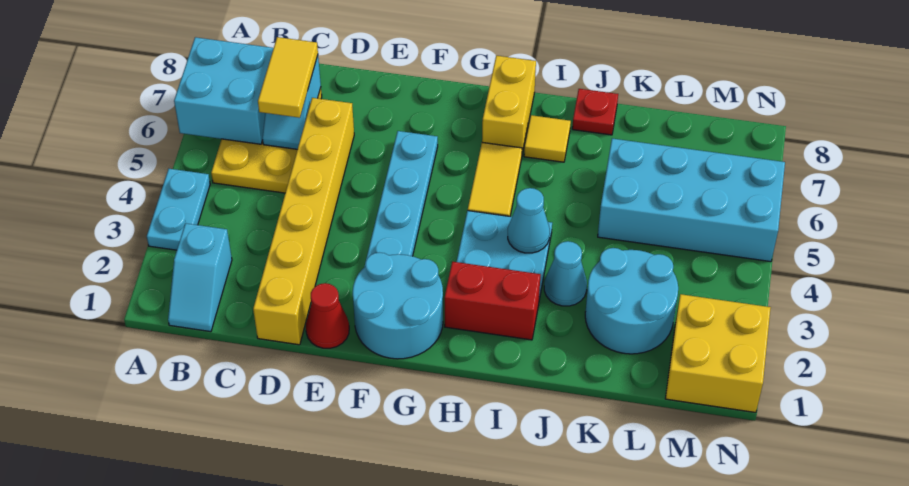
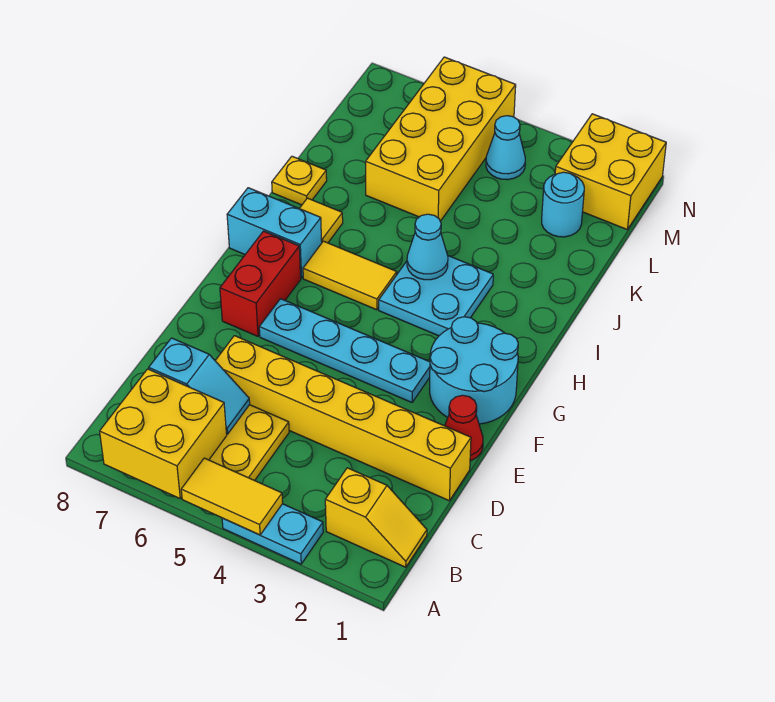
cyan brick A6:B7 level 2 -> yellow brick A6:B7 level 2
cyan slope B1:B2 level 1 top 2 -> yellow slope B1:B2 level 1 top 2
yellow tile C6:C7 level 3 -> yellow tile A4:A5 level 2
red brick H2:I2 level 1 -> red brick F7:G7 level 1
yellow brick H7:H8 level 1 -> cyan brick H7:H8 level 1
cyan cone J3 level 1 -> cyan cone M4 level 1
red plate J8 level 1 -> yellow plate J8 level 1
cyan round brick K2:L3 level 1 -> cyan round brick L2 level 1
cyan brick K5:N6 level 1 -> yellow brick K5:N6 level 1

